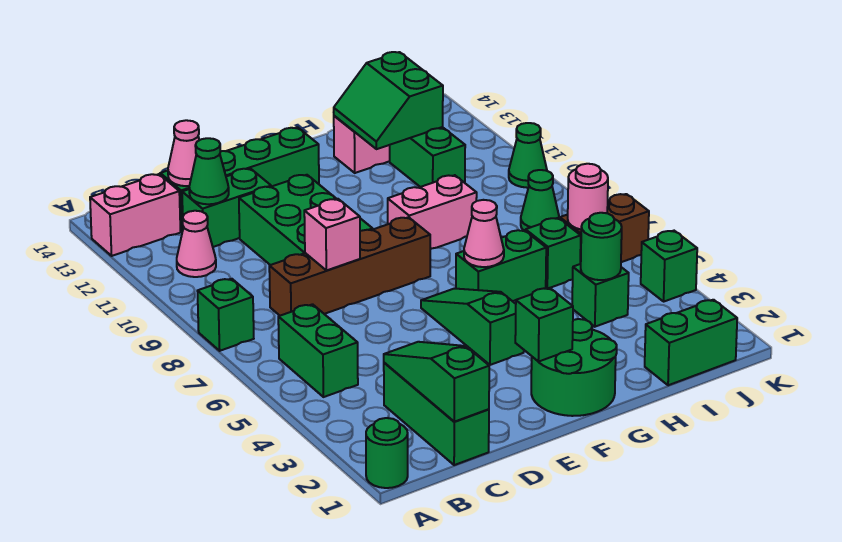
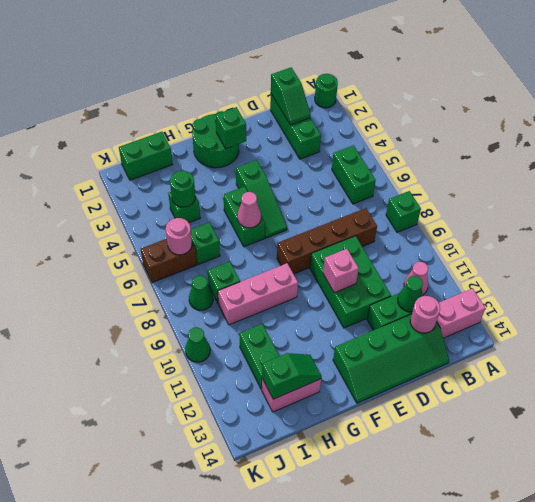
green slope C1:C3 level 2 top 1 -> green slope C1:C2 level 2 top 1
pink cone C13 level 2 -> pink round brick C13 level 2
pink brick D8 level 2 -> pink brick E10 level 2
green brick G6:H6 level 1 -> green brick G5:G6 level 1
pink brick G9:H9 level 1 -> pink brick G9:I9 level 1
green slope H12:I13 level 2 top I -> green slope H13:I13 level 2 top I
green brick K4 level 1 -> green brick I8 level 1

